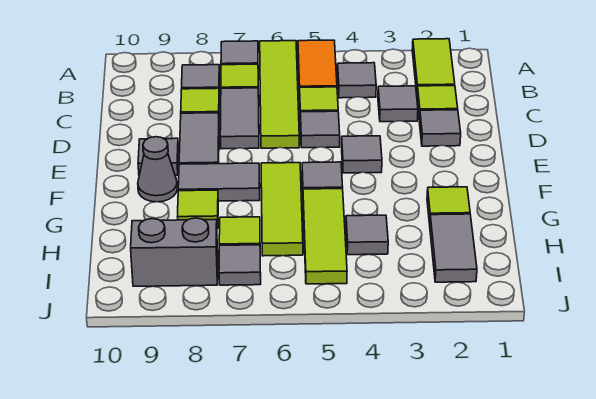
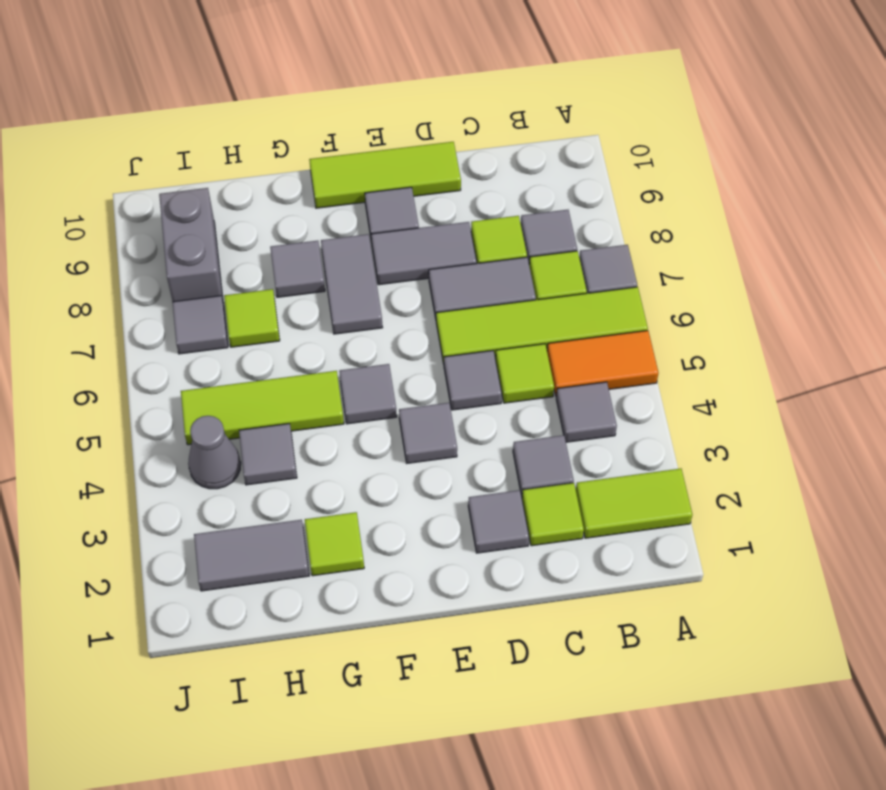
lime tile F6:H6 level 1 -> lime tile D10:F10 level 1
grey cone F9 level 1 -> grey cone I4 level 1
lime tile G8 level 1 -> grey tile G8 level 1

